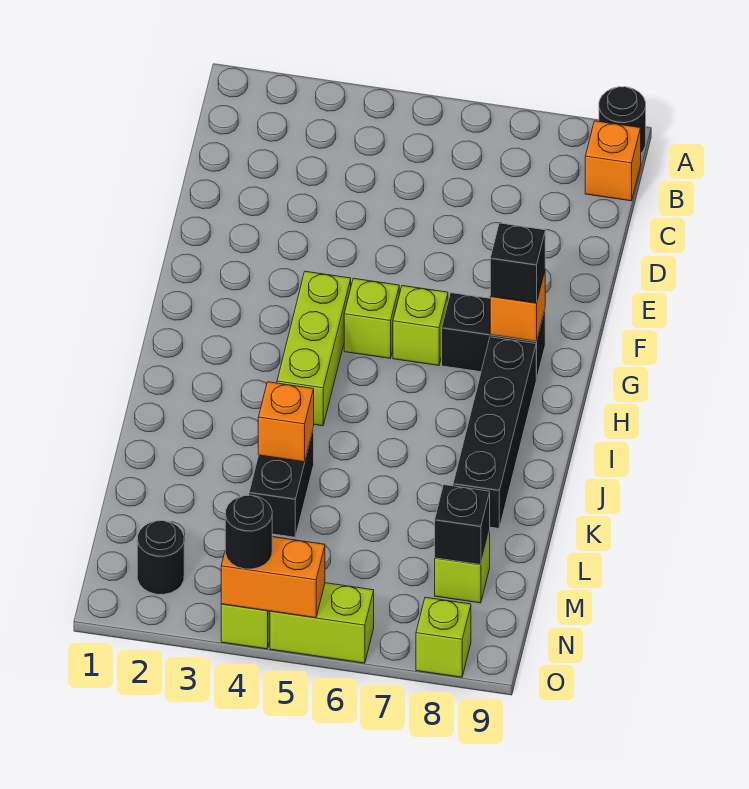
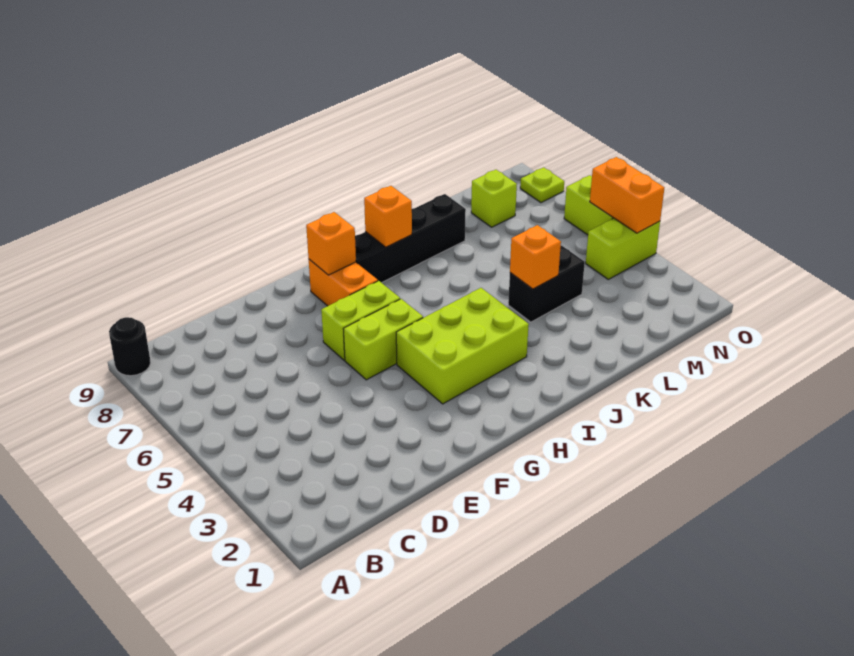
orange brick B9 level 1 -> orange brick I8 level 2
lime brick G4:I4 level 1 -> lime brick G3:I4 level 1
lime brick G5 level 1 -> lime brick F5:G5 level 1
lime brick G6 level 1 -> lime brick F6:G6 level 1
black brick G7:G8 level 1 -> orange brick G7:G8 level 1
black brick G8 level 3 -> none
black brick M8 level 2 -> none
black round brick N2 level 1 -> none
black round brick O4 level 3 -> none
lime brick O8 level 1 -> lime plate O8 level 1

